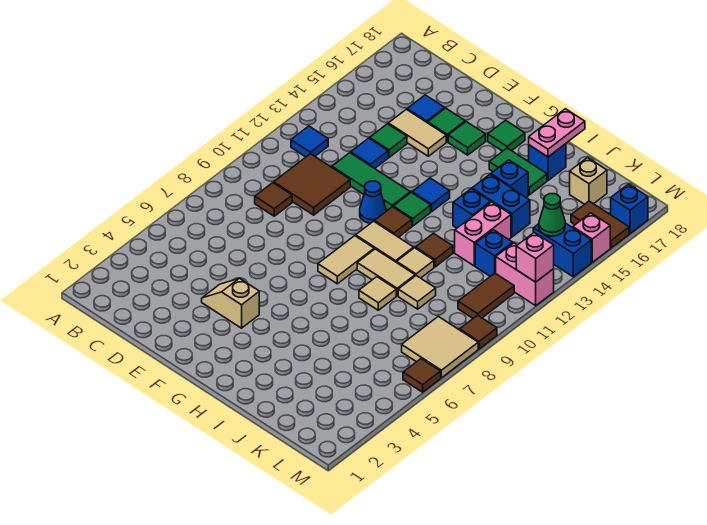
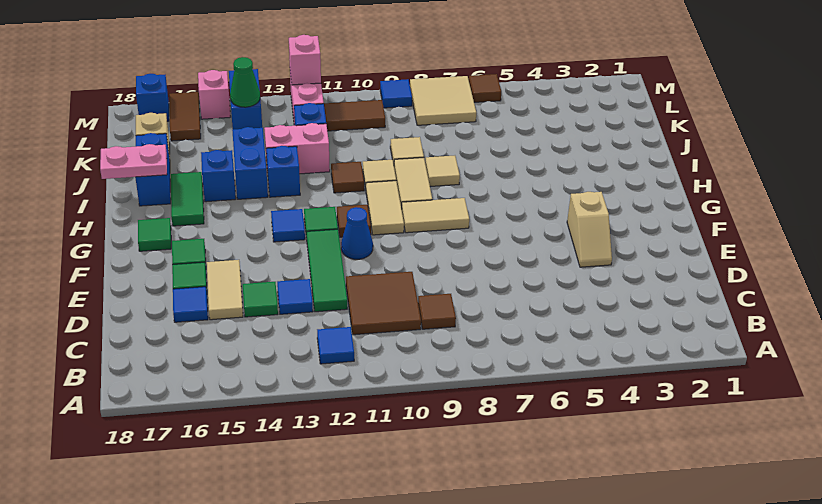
blue brick I17 level 1 -> blue brick I17:J17 level 1
brown tile M9 level 1 -> blue tile M9 level 1

